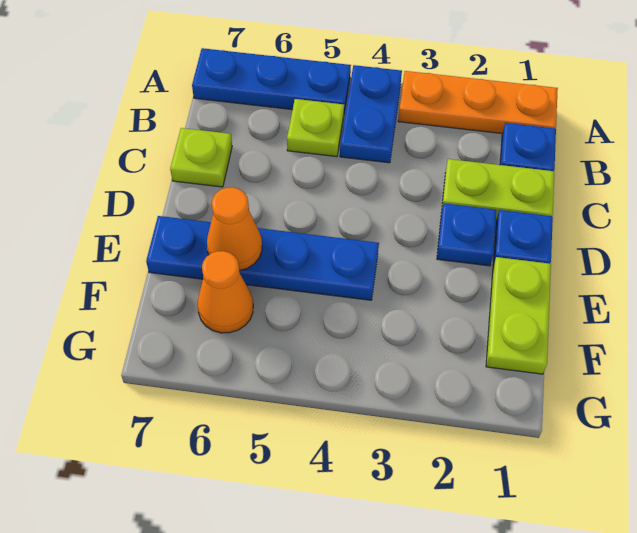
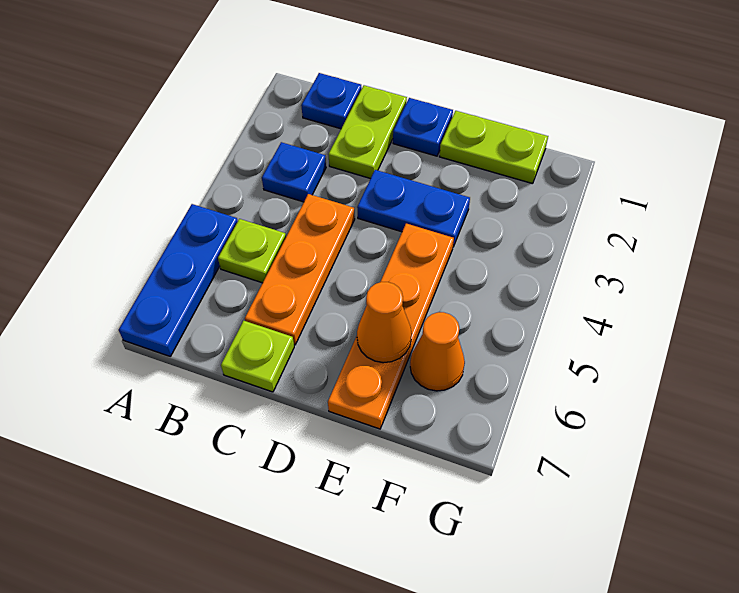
orange plate A1:A3 level 1 -> orange plate C4:C6 level 1
blue plate A4:B4 level 1 -> blue plate D3:E3 level 1
blue plate D2 level 1 -> blue plate B3 level 1
blue plate E4:E7 level 1 -> orange plate E4:E7 level 1

